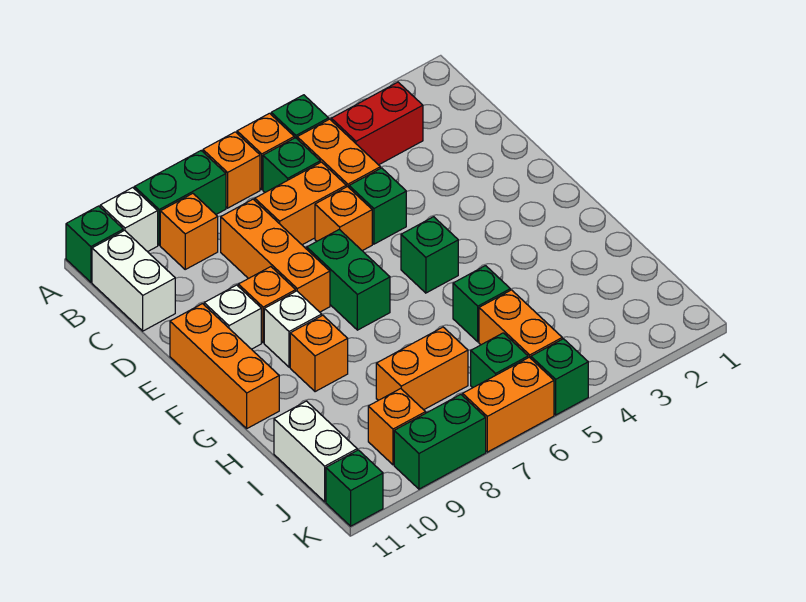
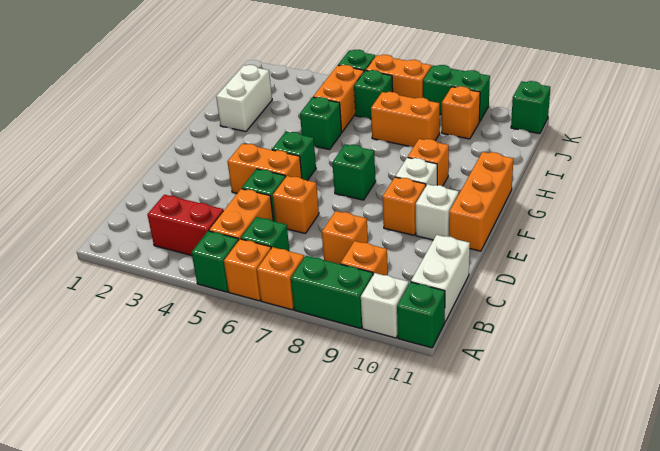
orange brick C6:C7 level 1 -> orange brick E4:E5 level 1
orange brick C8:E8 level 1 -> orange brick C8 level 1
green brick E7:F7 level 1 -> green brick F7 level 1
white brick I11:J11 level 1 -> white brick H2:I2 level 1

